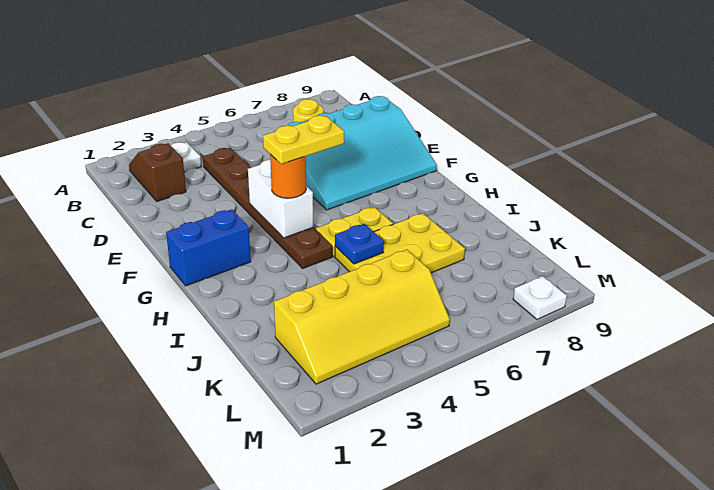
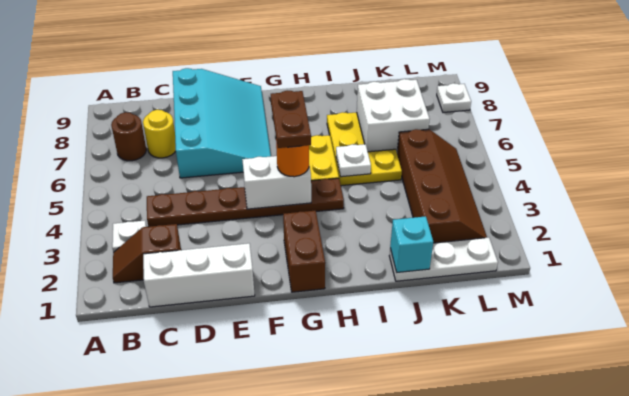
none -> brown round brick B7 level 1
none -> white brick C1:E1 level 1
blue brick G1:G2 level 1 -> brown brick G1:G2 level 1
yellow plate G4:G5 level 4 -> brown plate G4:G5 level 4
blue plate I5 level 2 -> white plate I5 level 2
none -> white plate J1:L1 level 1
none -> cyan brick J1 level 2
none -> white brick J6:K7 level 2
yellow slope K2:L5 level 1 top K -> brown slope K2:L5 level 1 top K

